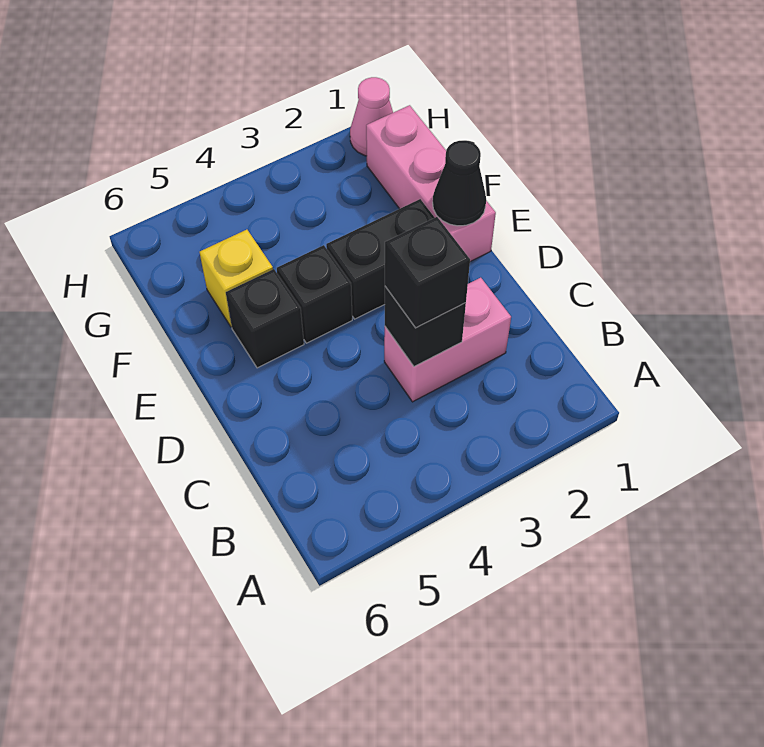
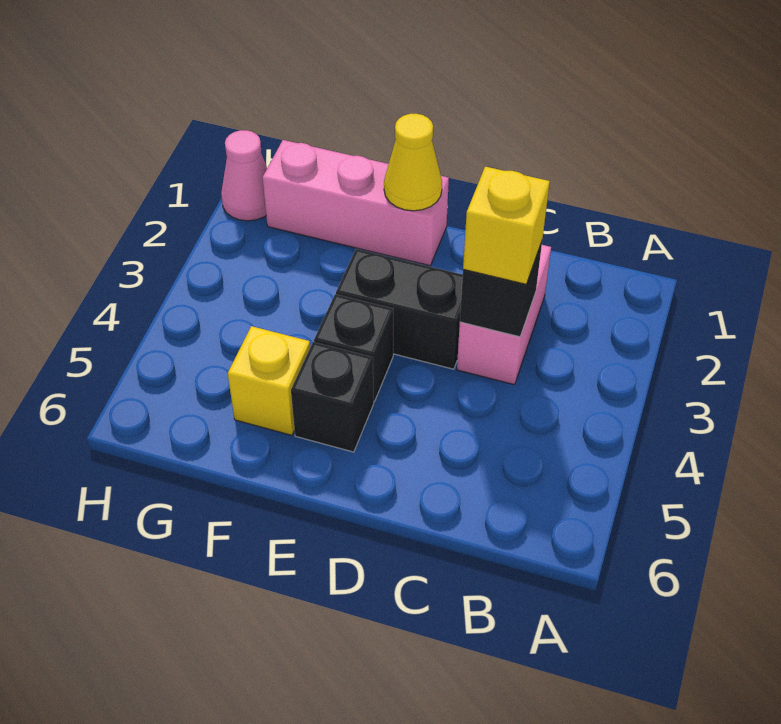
black brick C3 level 3 -> yellow brick C3 level 3
black cone E1 level 2 -> yellow cone E1 level 2
black brick E2:E3 level 1 -> black brick D3:E3 level 1

